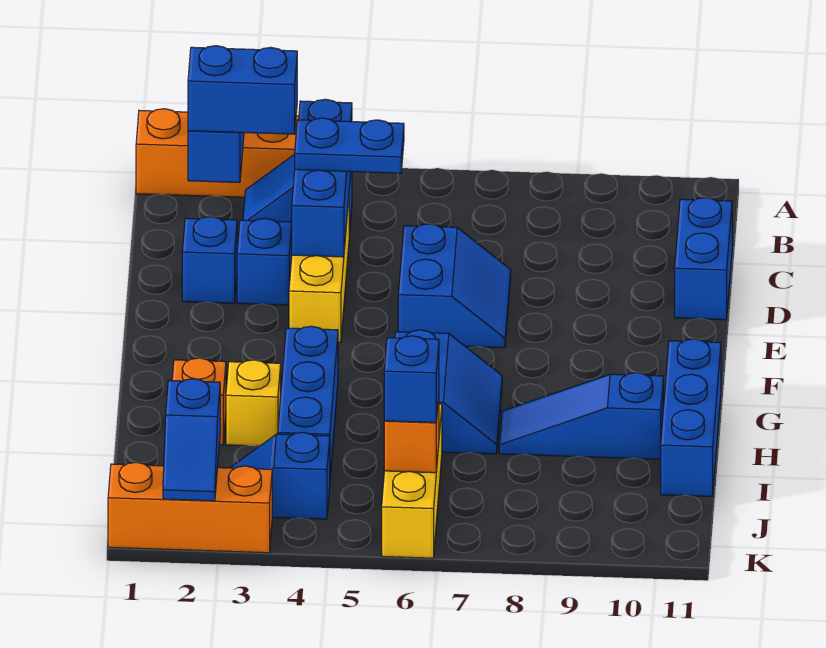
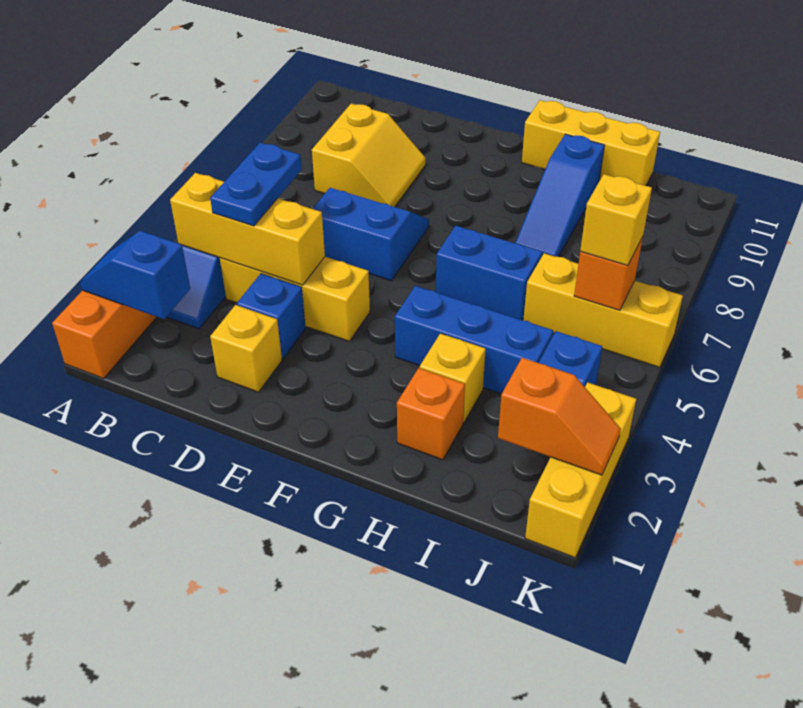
blue brick B2:B3 level 3 -> none
blue brick B4:D4 level 2 -> yellow brick B4:D4 level 2
none -> yellow slope C8:D9 level 1 top C
blue brick C11:D11 level 1 -> none
blue brick D2 level 1 -> yellow brick D2 level 1
blue brick G11:I11 level 1 -> yellow brick G11:I11 level 1
blue slope J2:K2 level 2 top J -> orange slope J2:K2 level 2 top J
blue brick J6 level 3 -> yellow brick J6 level 3
orange brick K1:K3 level 1 -> yellow brick K1:K3 level 1

